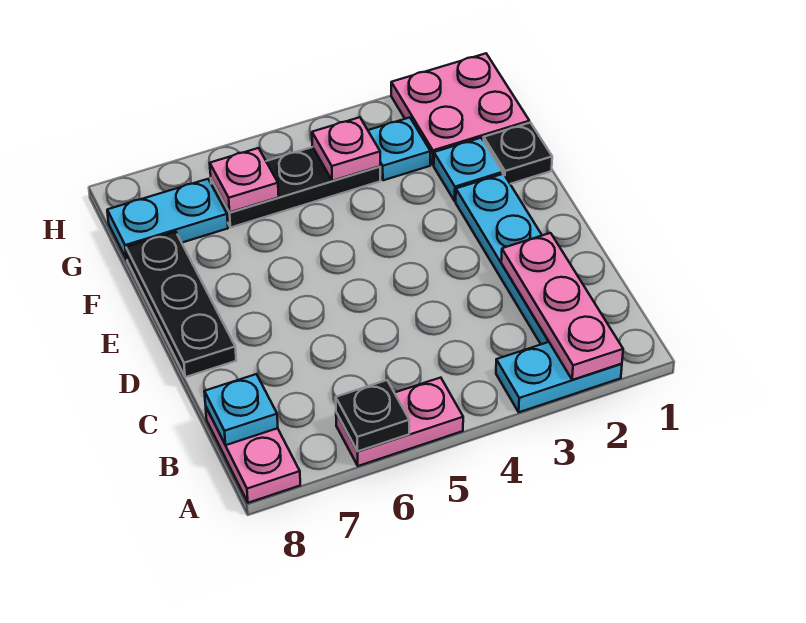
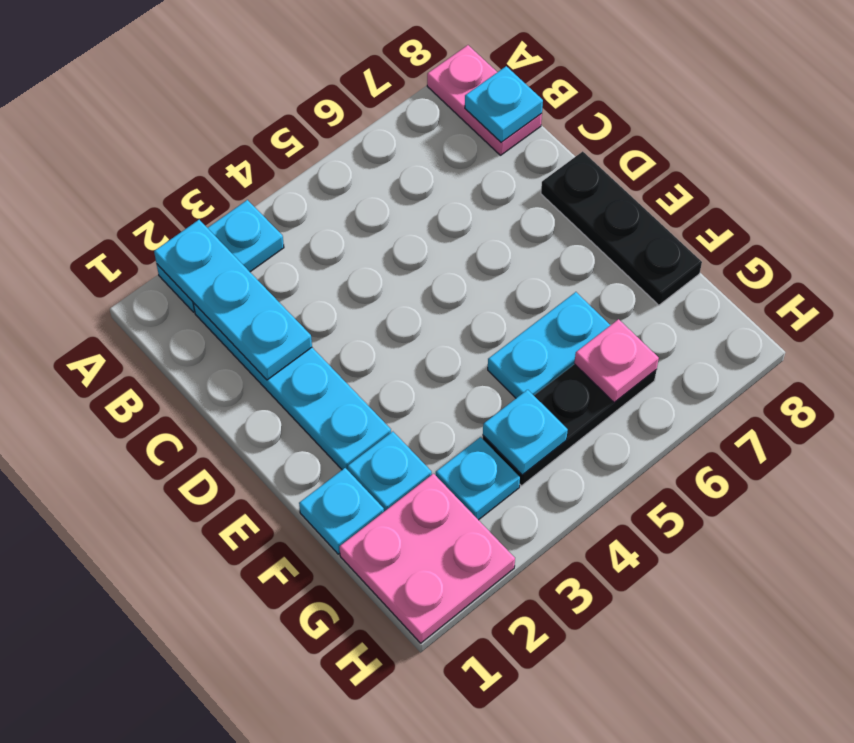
pink plate A2:C2 level 2 -> cyan plate A2:C2 level 2
pink plate A5:A6 level 1 -> none
black plate A6 level 2 -> none
black plate F1 level 1 -> cyan plate F1 level 1
pink plate G4 level 2 -> cyan plate G4 level 2
cyan plate G7:G8 level 1 -> cyan plate F5:F6 level 1

